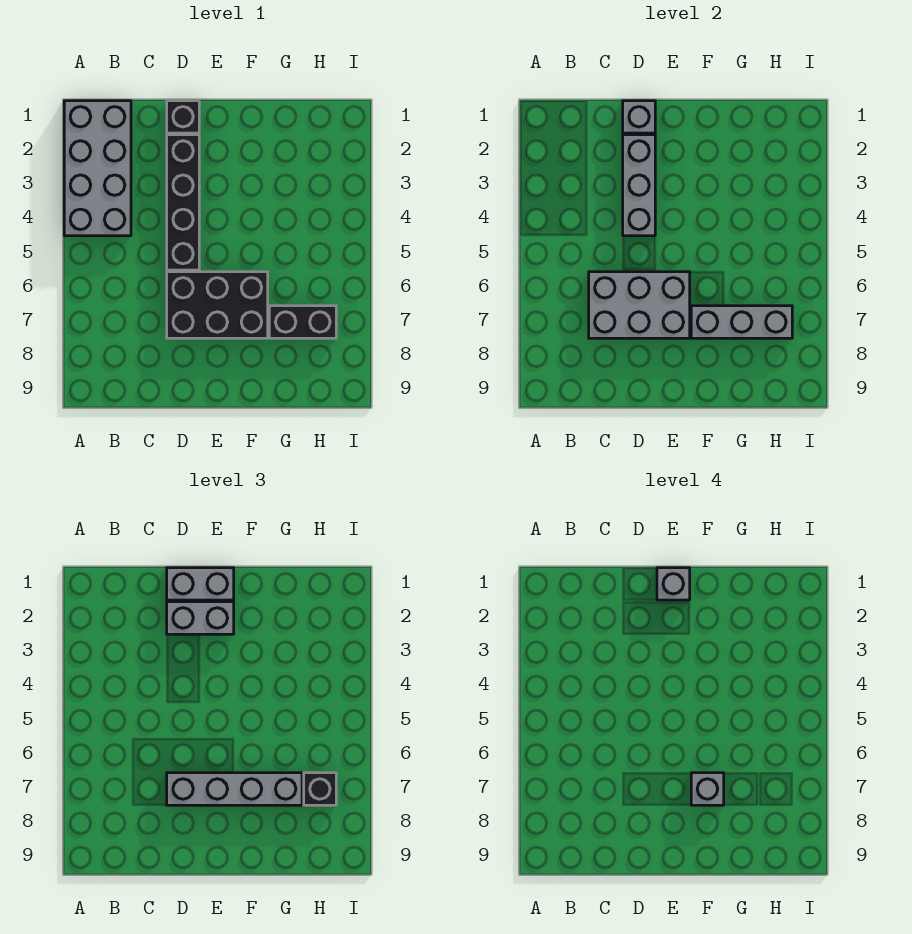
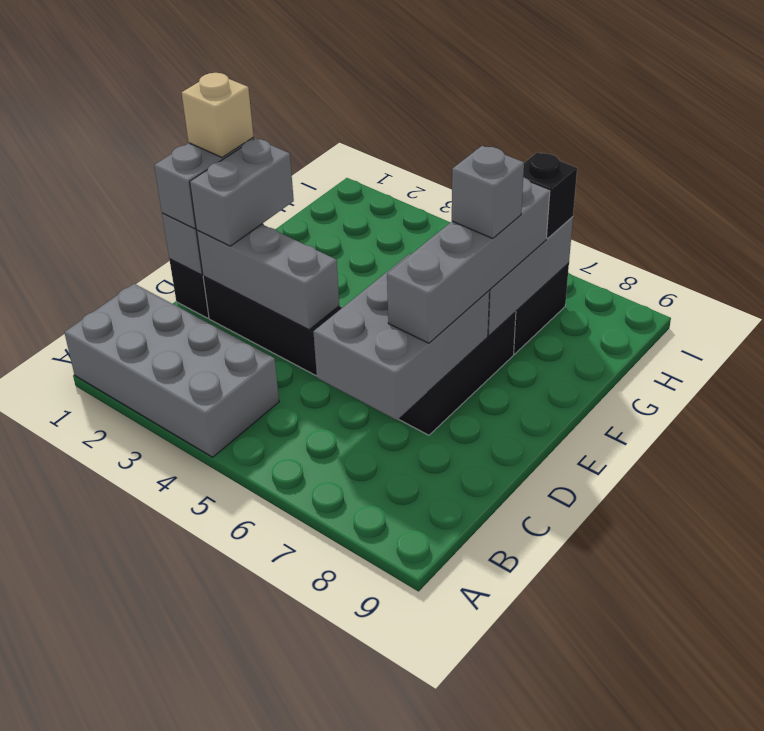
grey brick E1 level 4 -> tan brick E1 level 4

